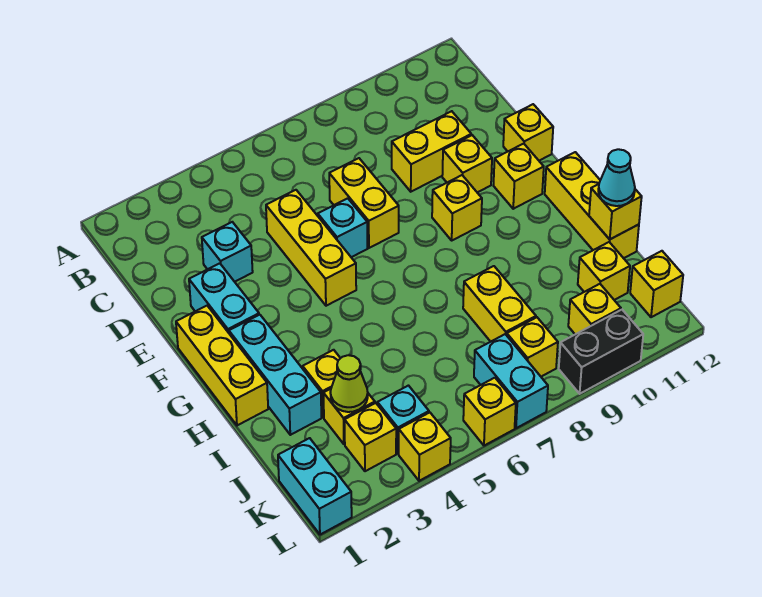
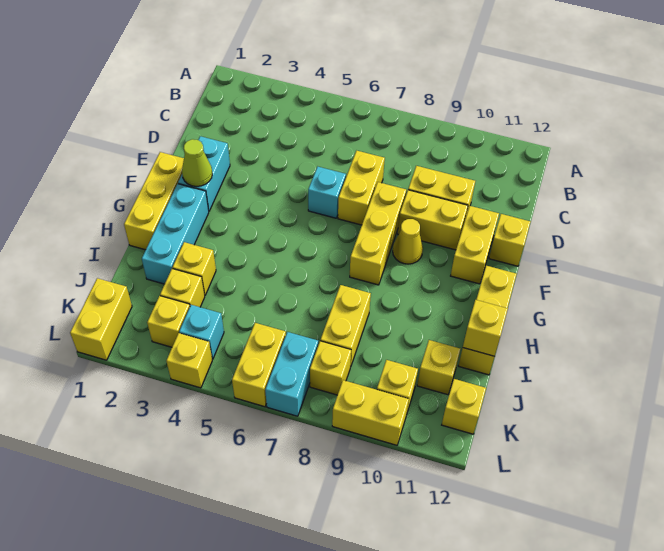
cyan brick D3 level 1 -> none
yellow brick D5:F5 level 1 -> yellow brick E8:G8 level 1
yellow brick E10 level 1 -> yellow brick E9:E10 level 1
yellow brick F9 level 1 -> yellow cone F9 level 1
yellow brick F11 level 1 -> yellow brick E11:F11 level 1
cyan cone I12 level 3 -> none
lime cone J3 level 2 -> lime cone F2 level 2
cyan brick K1:L1 level 1 -> yellow brick K1:L1 level 1
yellow brick L6 level 1 -> yellow brick K6:L6 level 1
black brick L9:L10 level 1 -> yellow brick L9:L10 level 1

